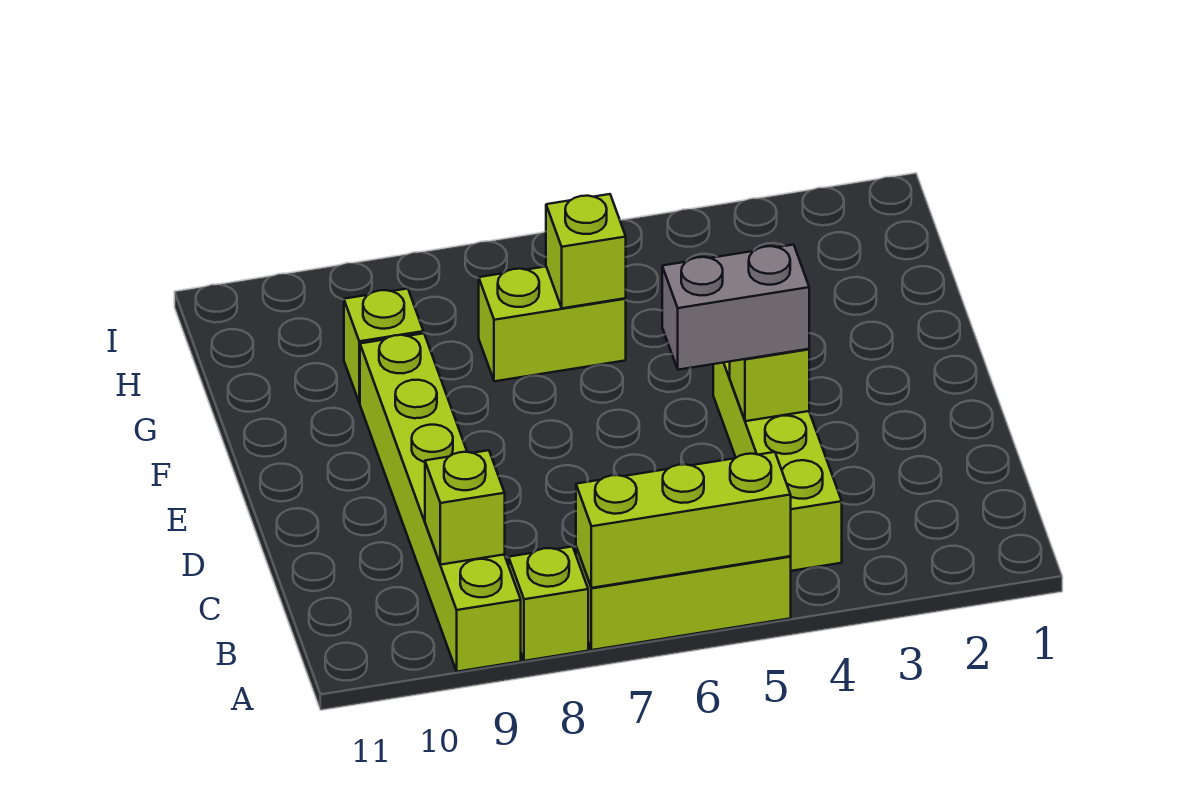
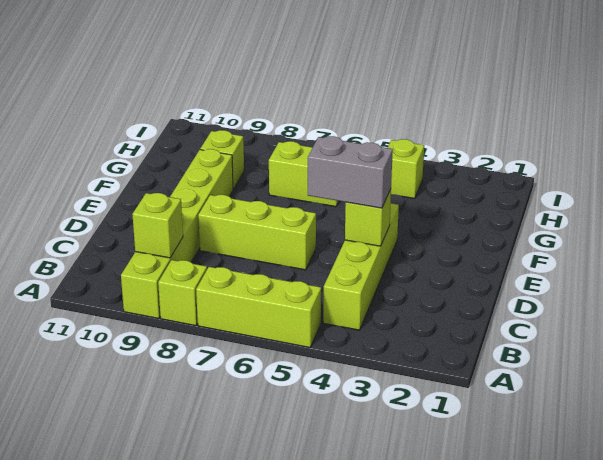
lime brick A5:A7 level 2 -> lime brick D6:D8 level 1
lime brick G6 level 2 -> lime brick H4 level 1

